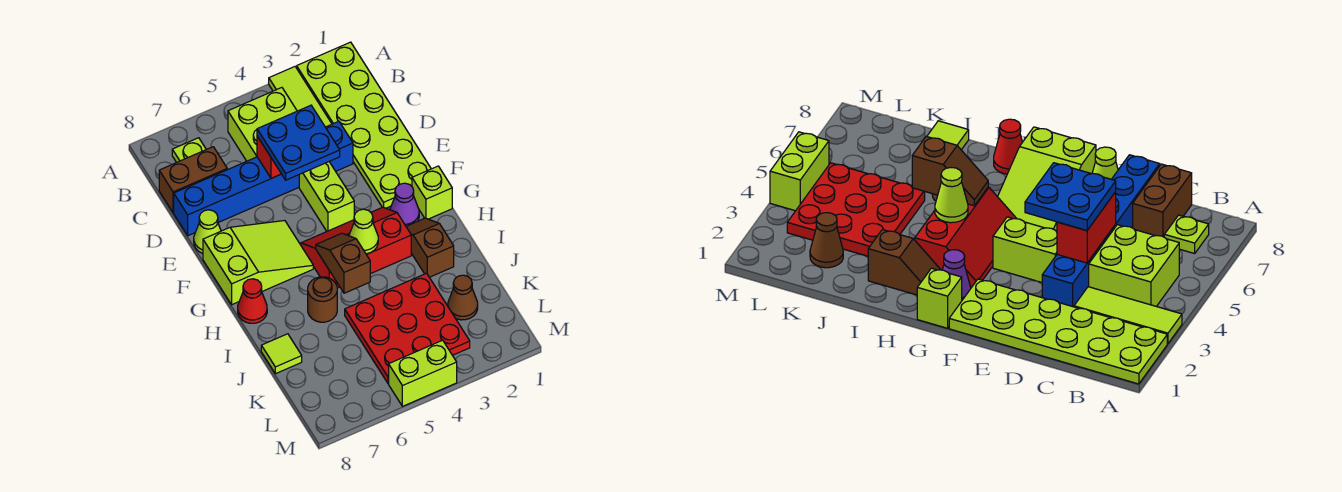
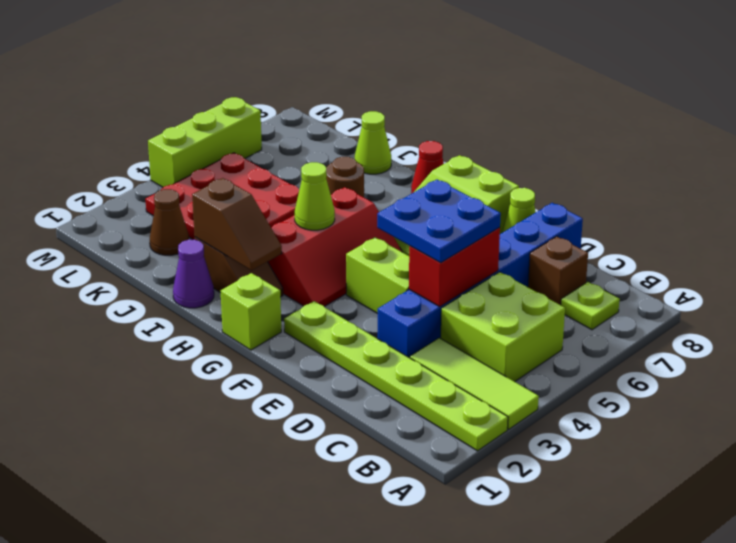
lime plate A1:F2 level 1 -> lime plate A2:F2 level 1
brown brick C7:C8 level 1 -> brown brick C7 level 1
purple cone G2 level 1 -> purple cone I1 level 1
brown slope H5:I5 level 2 top I -> brown slope H2:I2 level 2 top I
lime tile J8 level 1 -> lime cone J8 level 1
lime brick M4:M5 level 1 -> lime brick M4:M6 level 1

